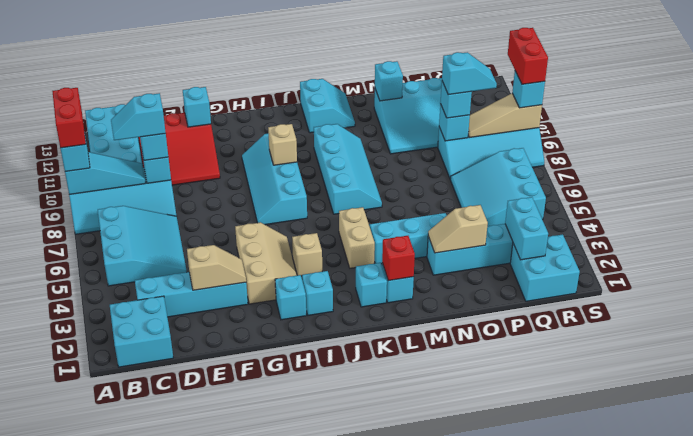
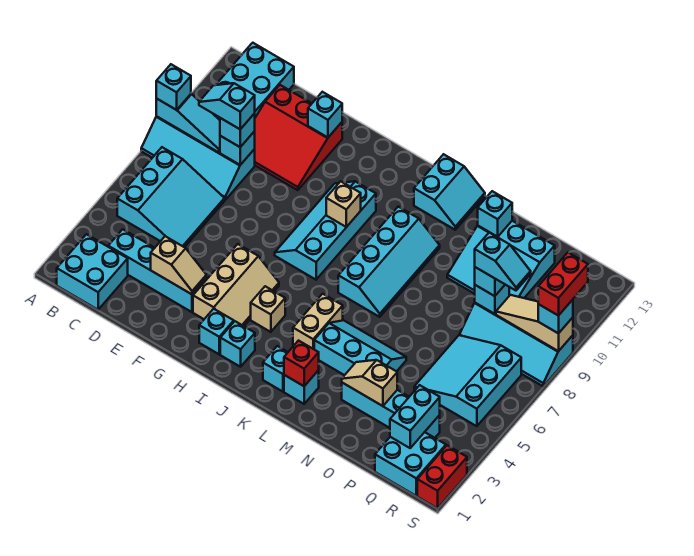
red brick A9:A10 level 4 -> red brick S1:S2 level 1

